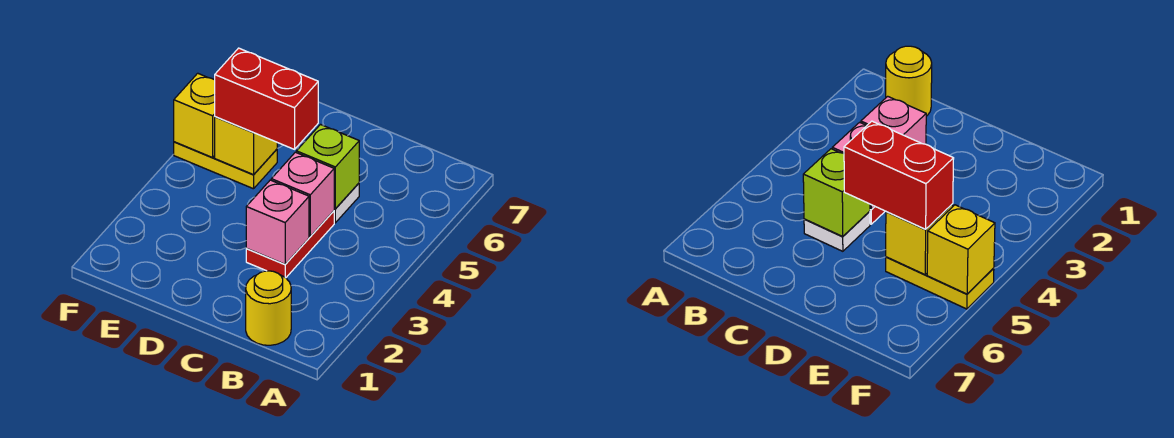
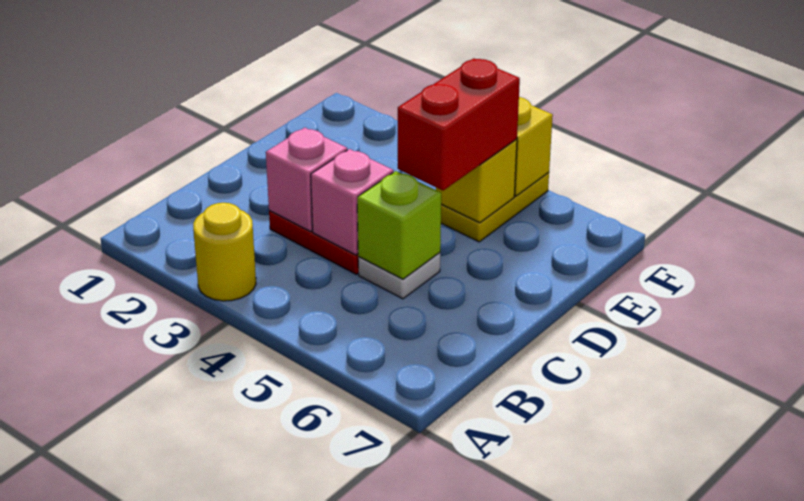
yellow round brick B1 level 1 -> yellow round brick A3 level 1

